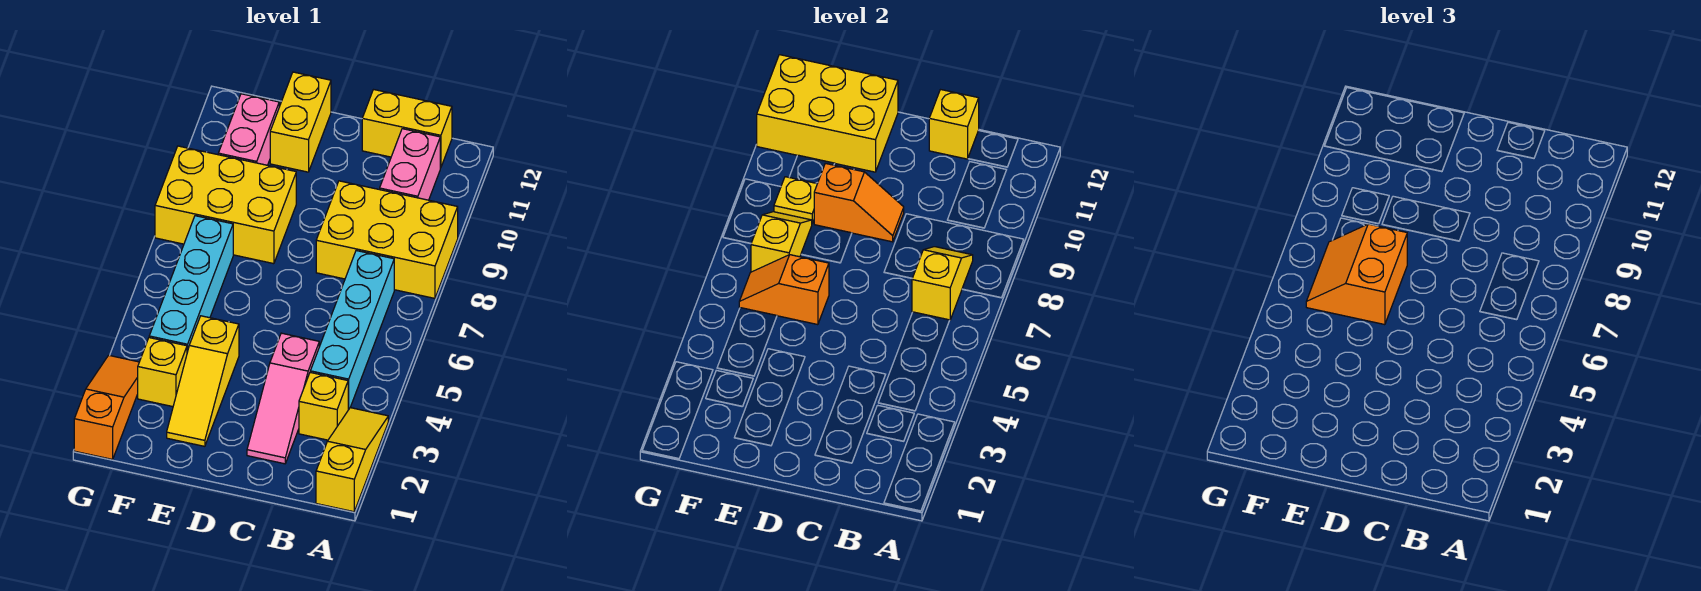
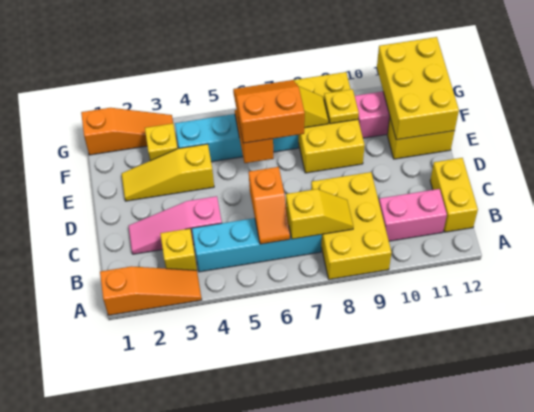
yellow slope A1:A3 level 1 top 1 -> orange slope A1:A3 level 1 top 1
yellow brick C12 level 2 -> none
orange slope D9:E9 level 2 top E -> orange slope B6:C6 level 2 top C

